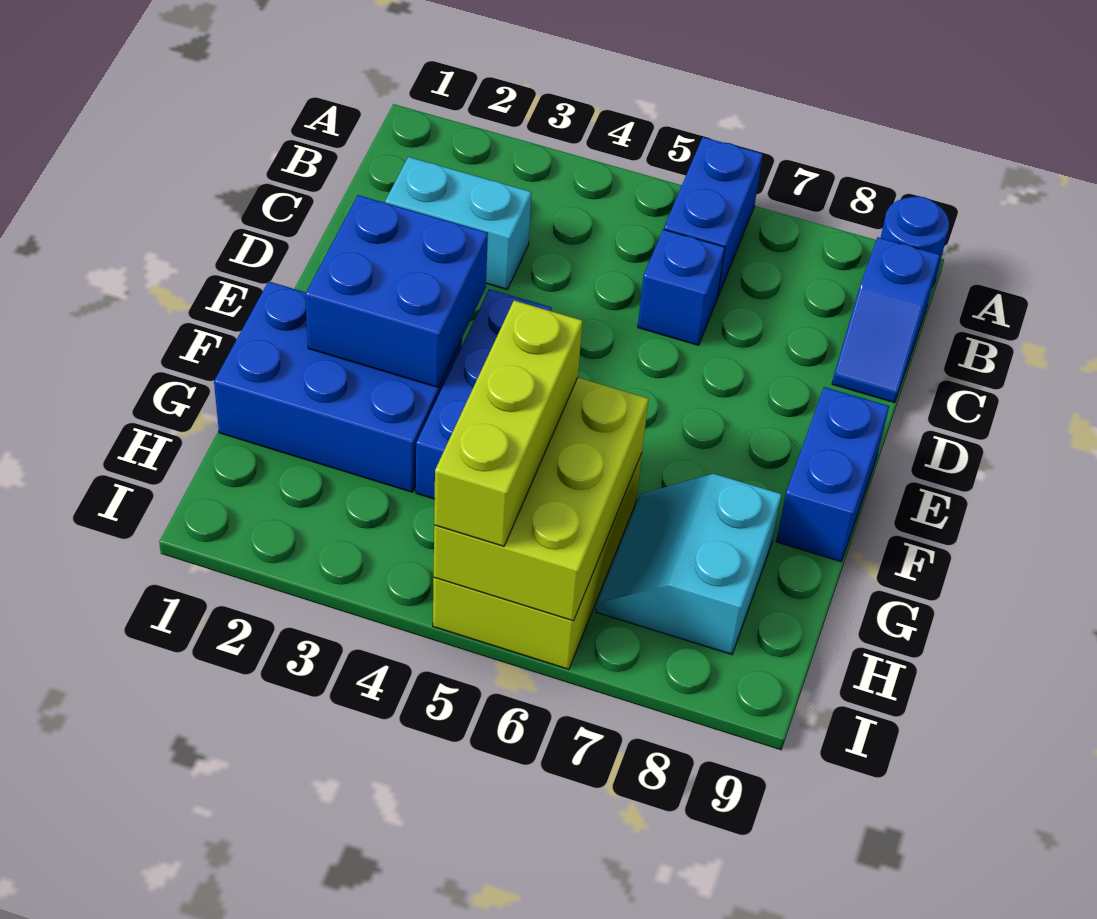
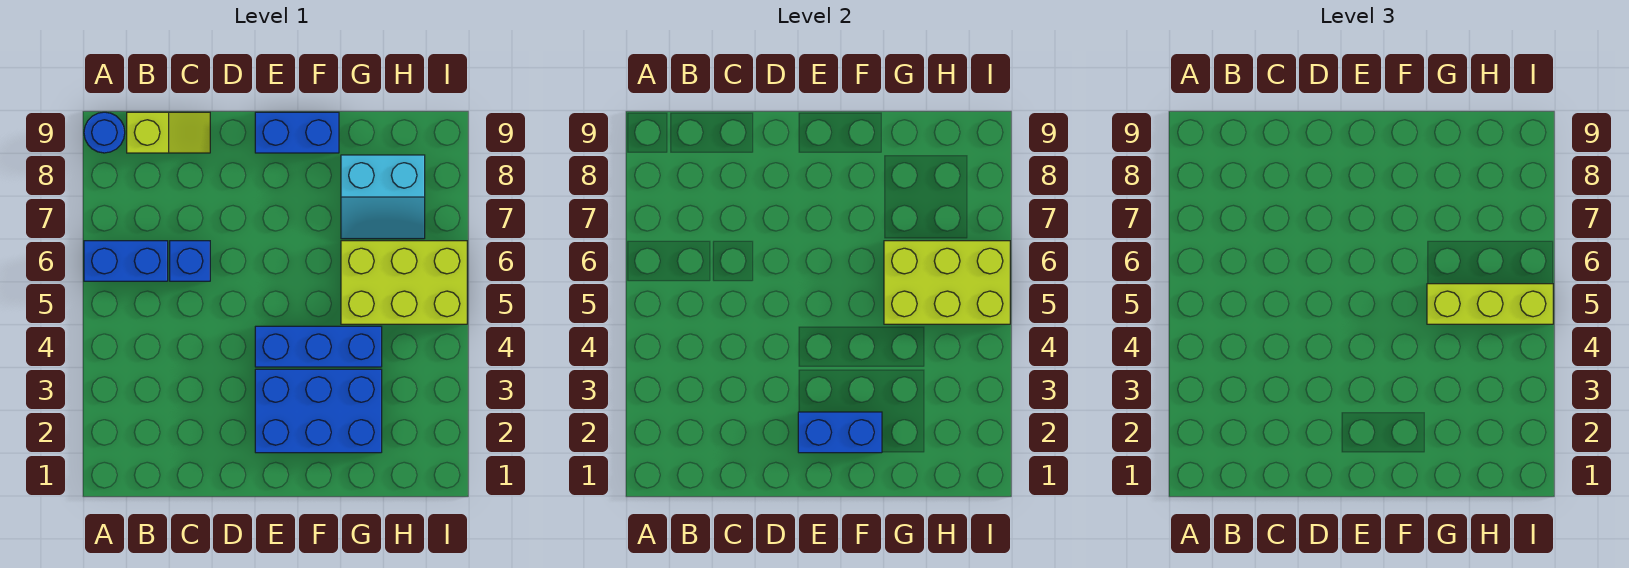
blue slope B9:C9 level 1 top B -> lime slope B9:C9 level 1 top B
cyan brick C2:C3 level 1 -> none
blue brick E2:F3 level 2 -> blue brick E2:F2 level 2
blue brick F1:G3 level 1 -> blue brick E2:G3 level 1

